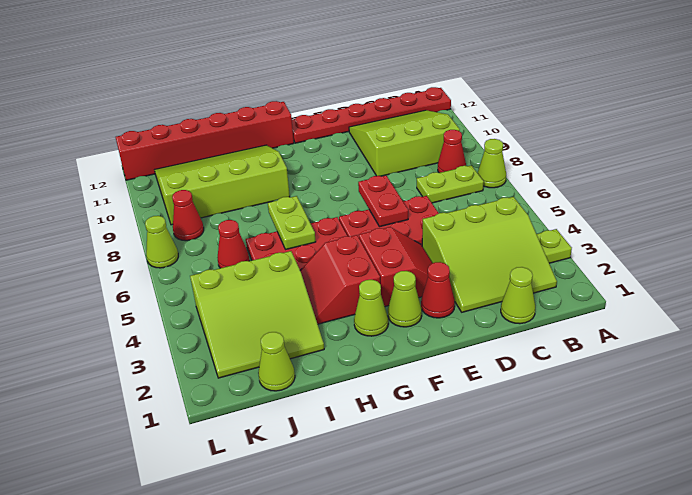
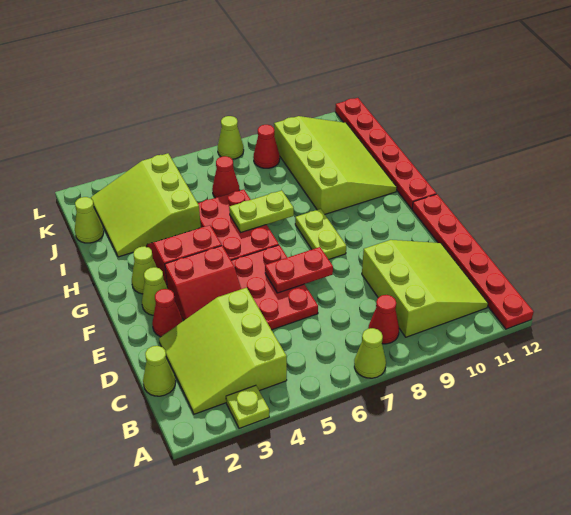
lime plate B7:C7 level 1 -> lime plate F8:G8 level 1
red brick G12:L12 level 1 -> red plate G12:L12 level 1

